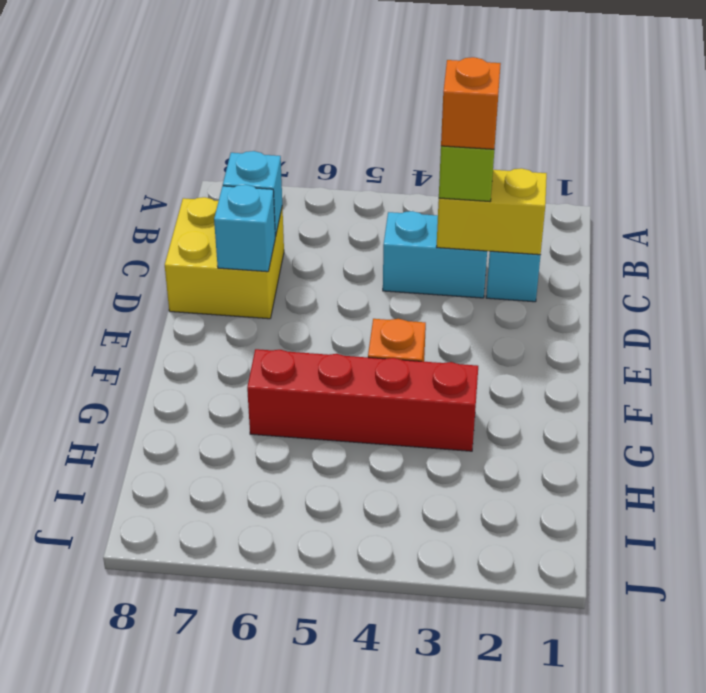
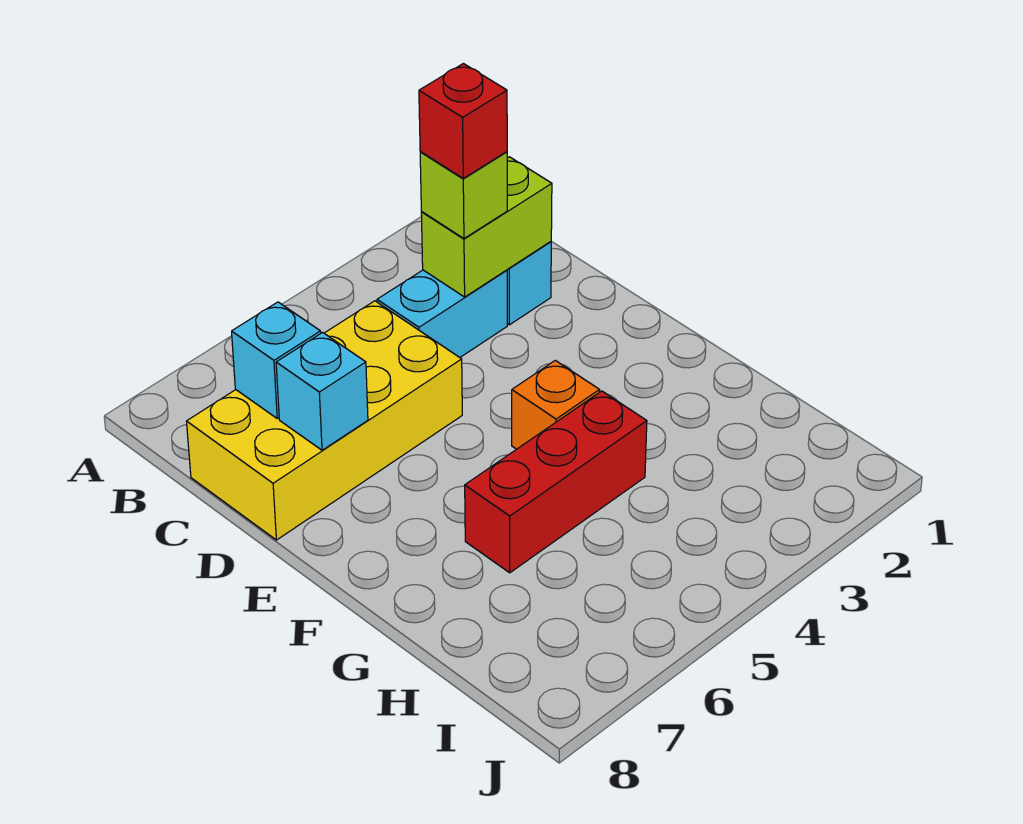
yellow brick C2:C3 level 2 -> lime brick C2:C3 level 2
orange brick C3 level 4 -> red brick C3 level 4
yellow brick C7:D8 level 1 -> yellow brick C5:D8 level 1
red brick G3:G6 level 1 -> red brick G4:G6 level 1

